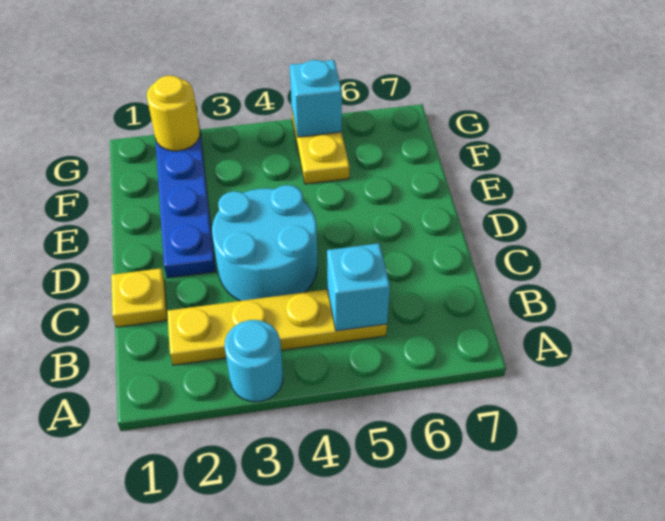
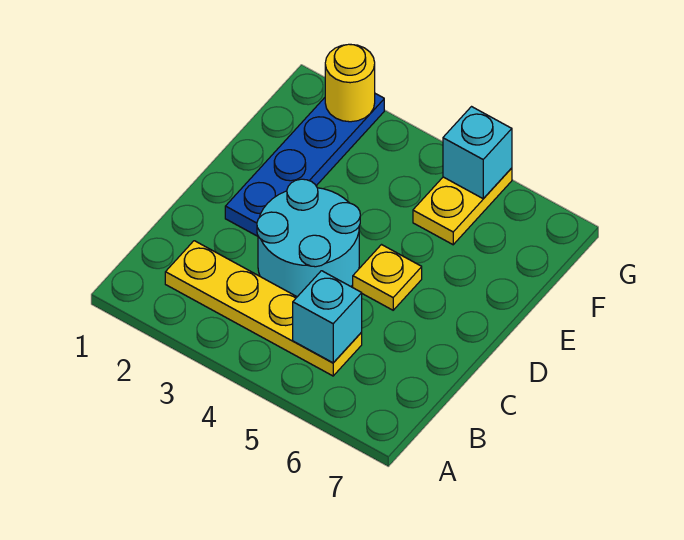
cyan round brick A3 level 1 -> none
yellow plate C1 level 1 -> yellow plate D5 level 1

